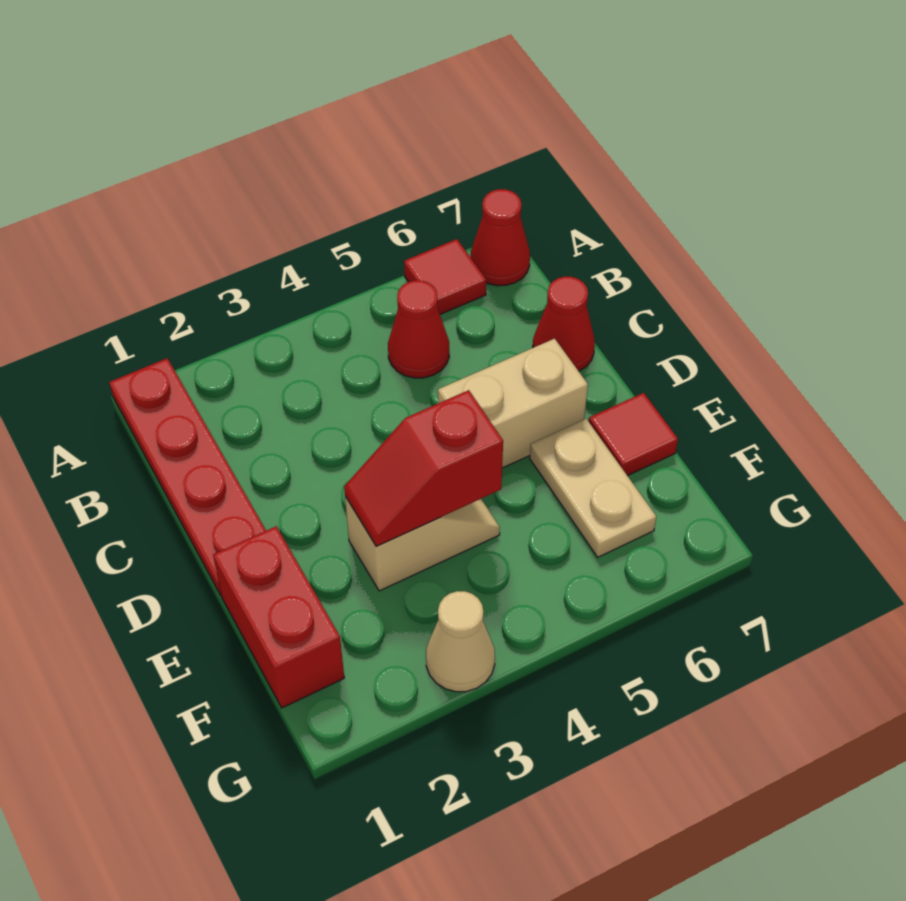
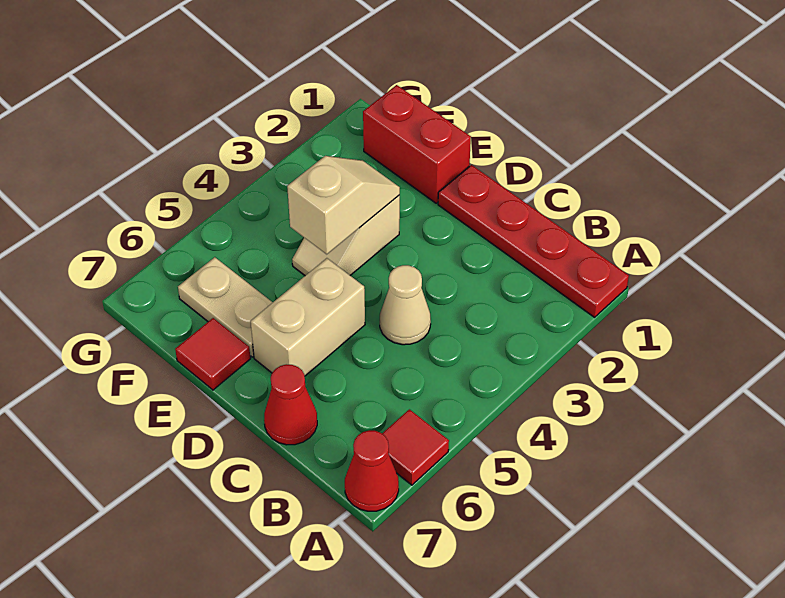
red cone B5 level 1 -> none
red slope E3:E4 level 2 top 4 -> tan slope E3:E4 level 2 top 4
tan cone G3 level 1 -> tan cone C4 level 1

